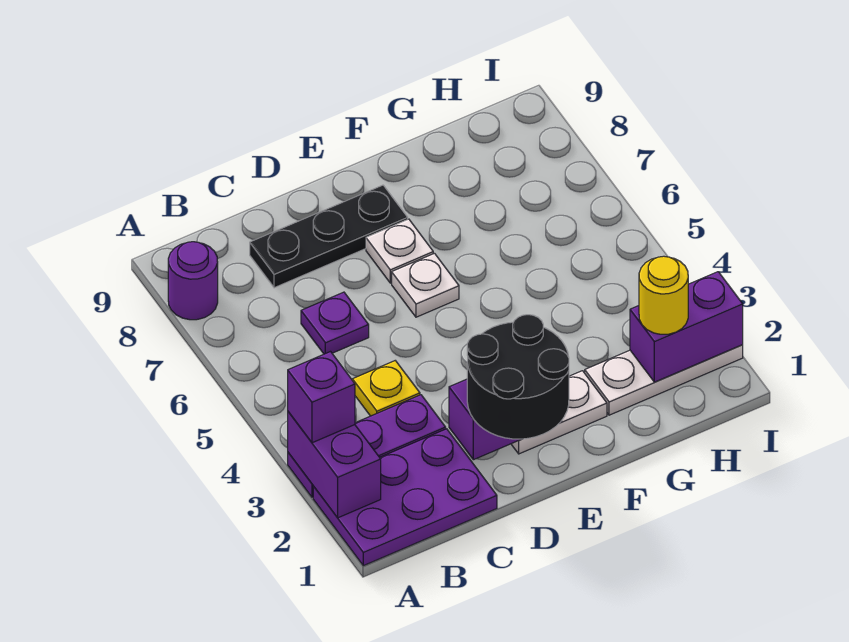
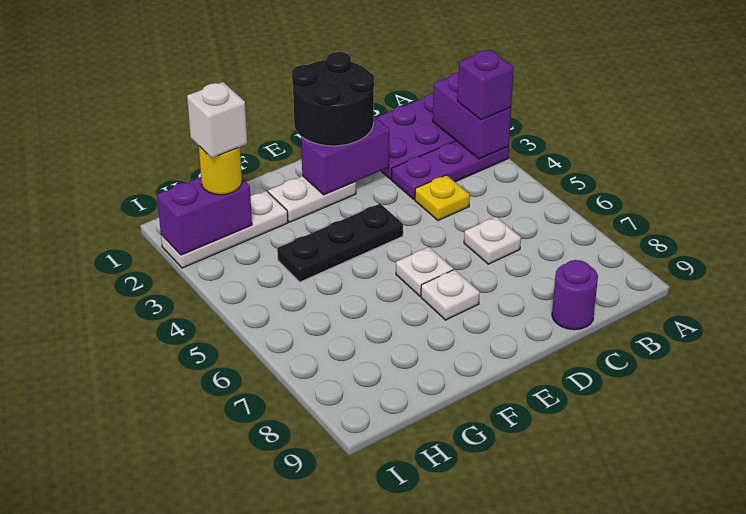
purple round brick A8 level 1 -> purple round brick C9 level 1
purple plate C6 level 1 -> white plate C6 level 1
black plate C8:E8 level 1 -> black plate E4:G4 level 1
none -> white brick H2 level 4

